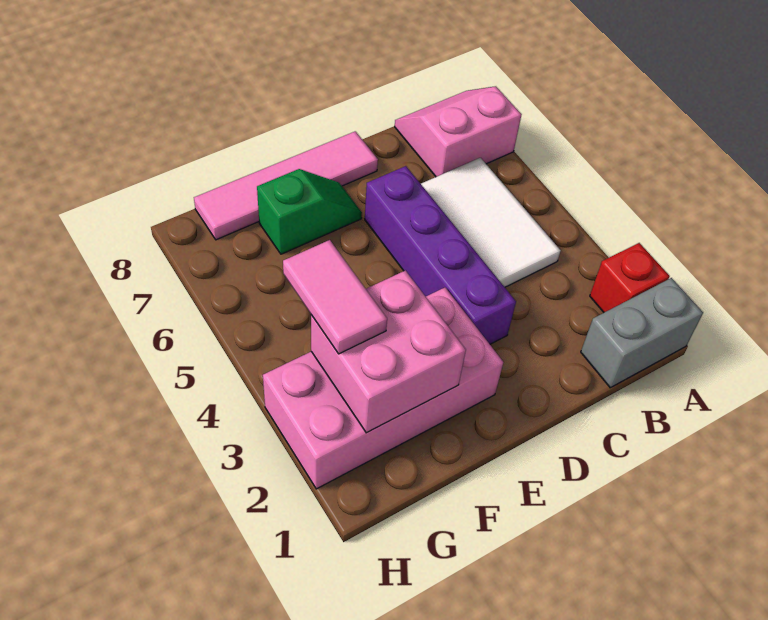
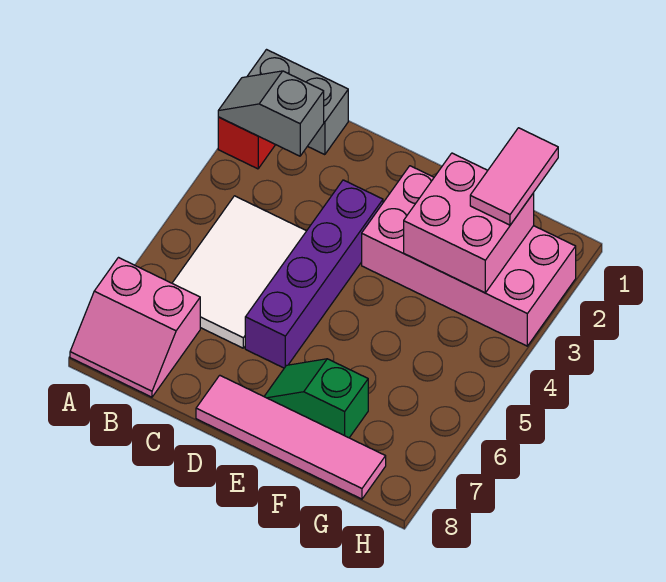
none -> grey slope A2:B2 level 2 top B
pink tile G3:G4 level 3 -> pink tile G1:G2 level 3

